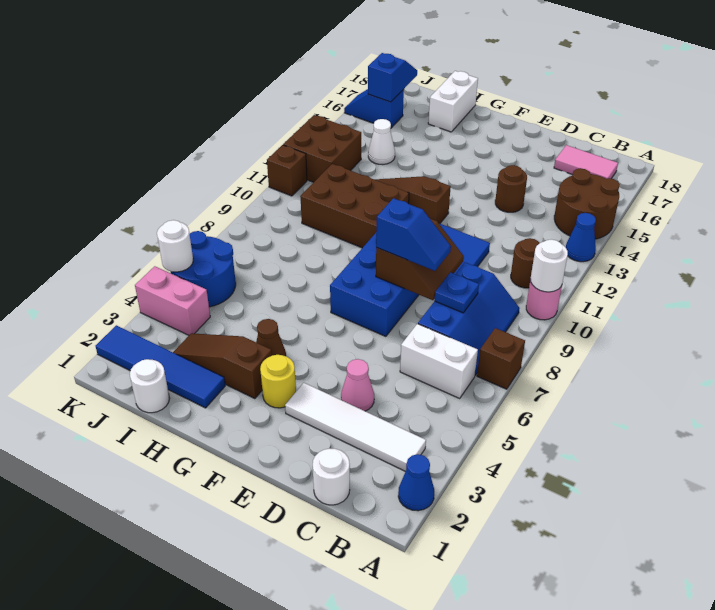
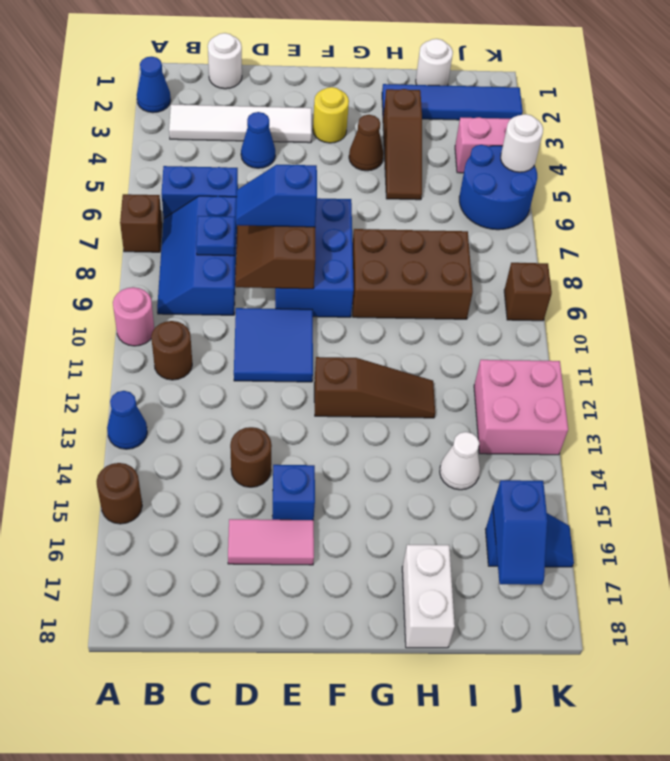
white round brick A10 level 2 -> none
brown round brick A14:B15 level 1 -> brown round brick A15 level 1
white brick B6:C6 level 1 -> blue brick B6:C6 level 1
pink tile B17:C17 level 1 -> pink tile D16:E16 level 1
pink cone D4 level 1 -> blue cone D4 level 1
none -> blue brick E15 level 1
brown slope G3:I3 level 1 top G -> brown slope H3:H5 level 1 top 3
brown brick G10:I11 level 1 -> brown brick G8:I9 level 1
brown brick J12:K13 level 1 -> pink brick J12:K13 level 1
brown brick K11 level 1 -> brown brick K9 level 1

